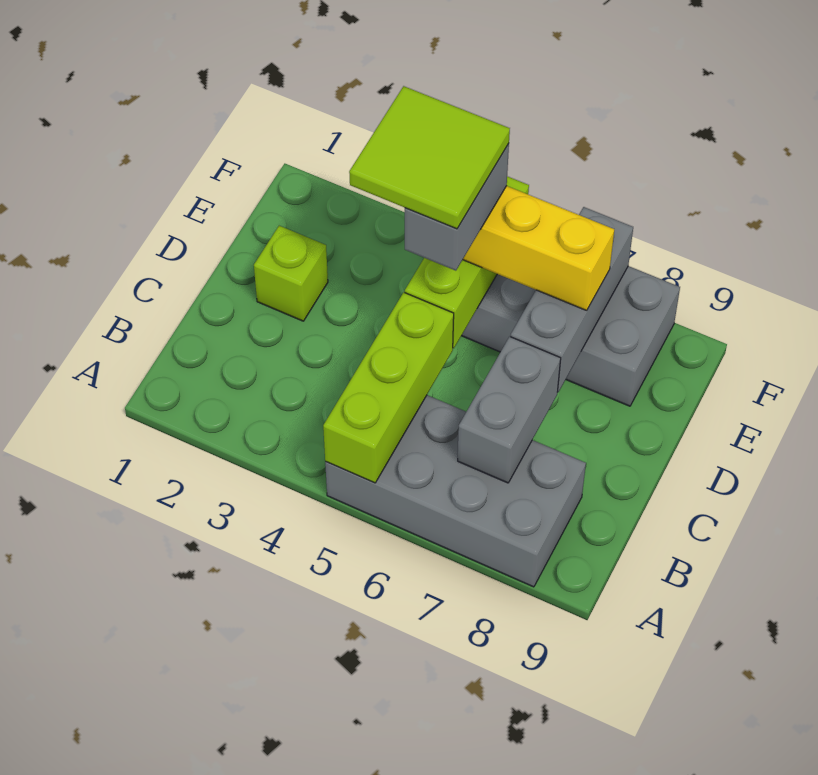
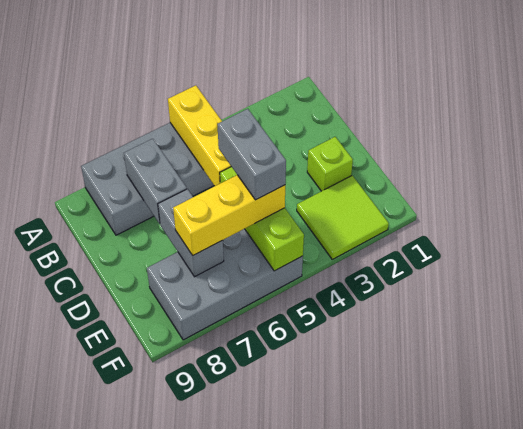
lime brick A5:C5 level 2 -> yellow brick A5:C5 level 2
lime tile D4:E5 level 5 -> lime tile E2:F3 level 1
grey brick D7:F7 level 2 -> grey brick D7:E7 level 2

